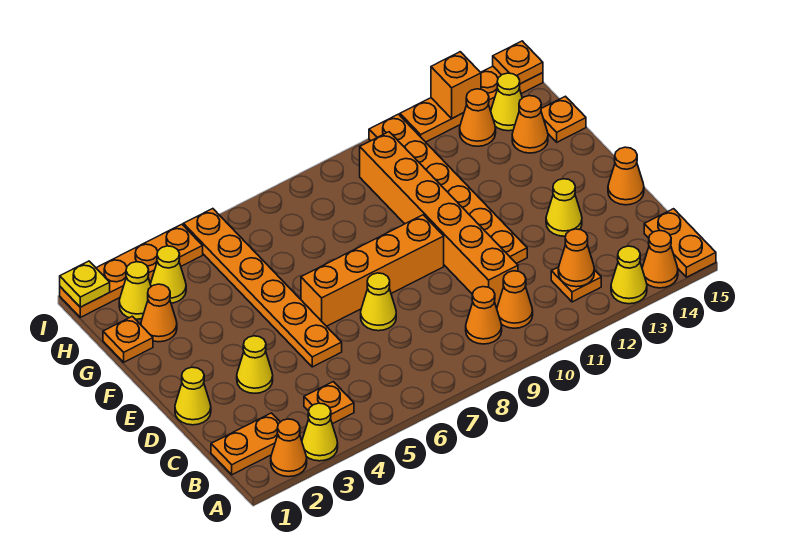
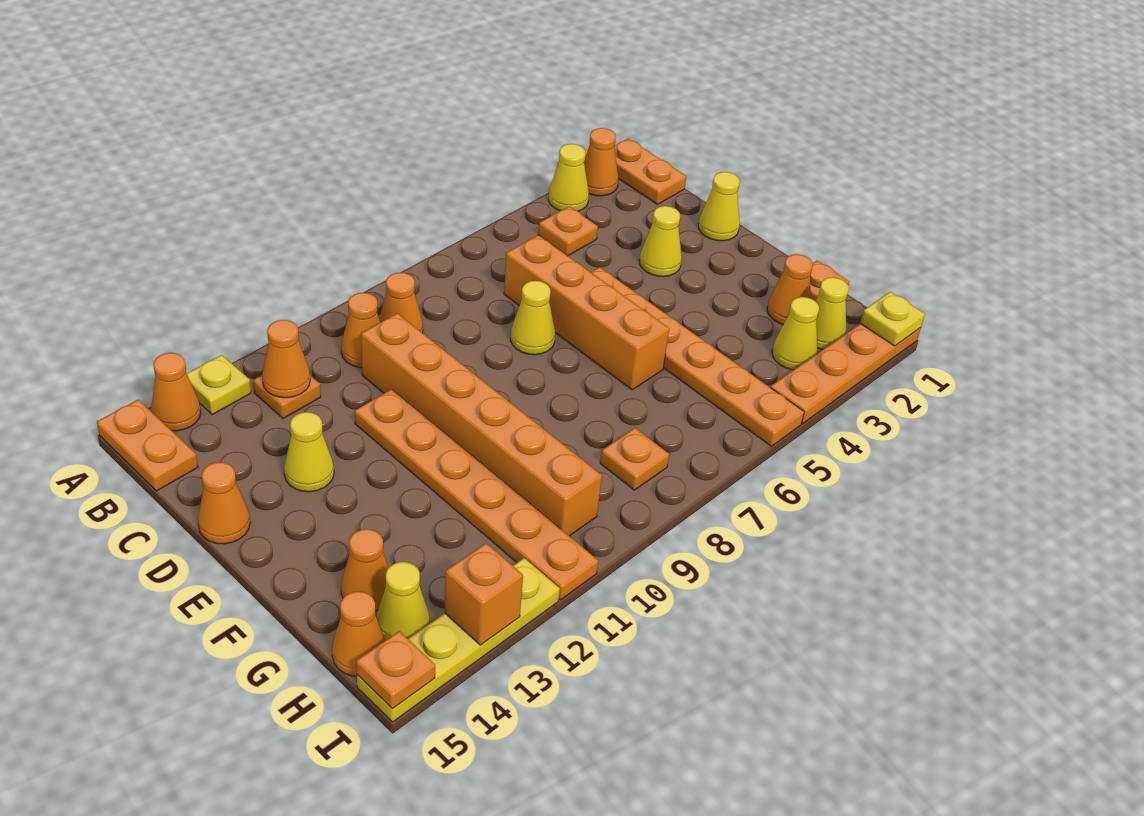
yellow cone A13 level 1 -> yellow plate A13 level 1
orange plate B1:B2 level 1 -> orange plate A1:B1 level 1
orange brick E6:E9 level 1 -> orange brick C6:F6 level 1
orange plate G15 level 1 -> orange plate H8 level 1
orange cone H13 level 1 -> orange cone H15 level 1
orange plate I12:I15 level 1 -> yellow plate I12:I15 level 1

